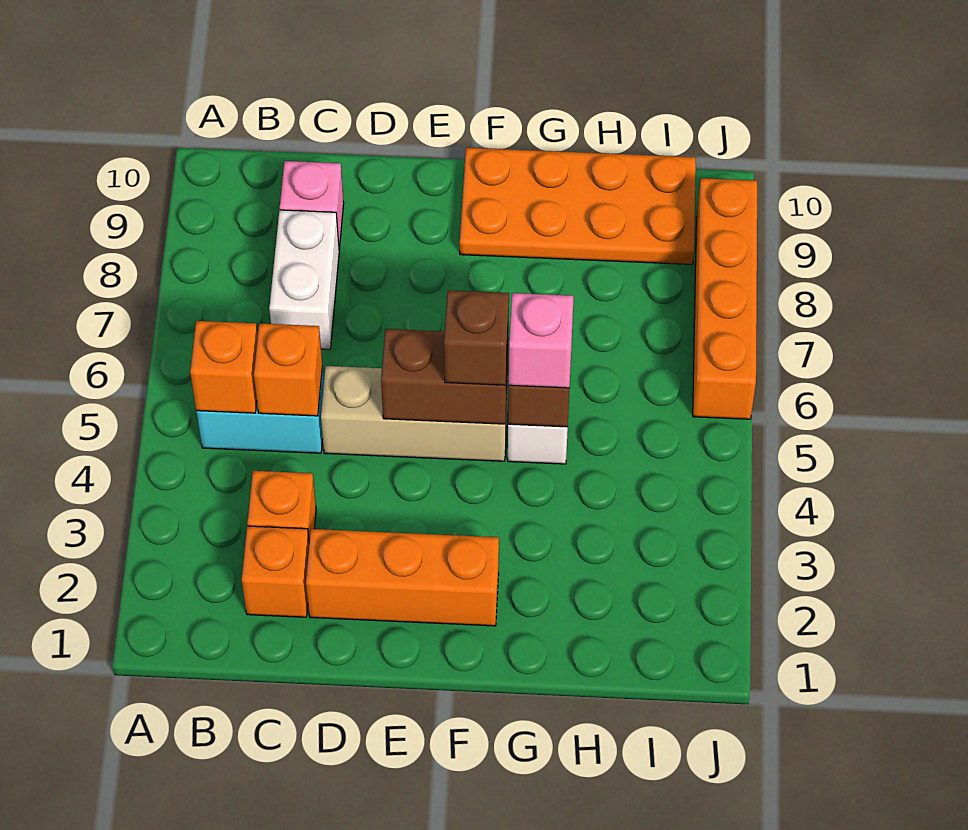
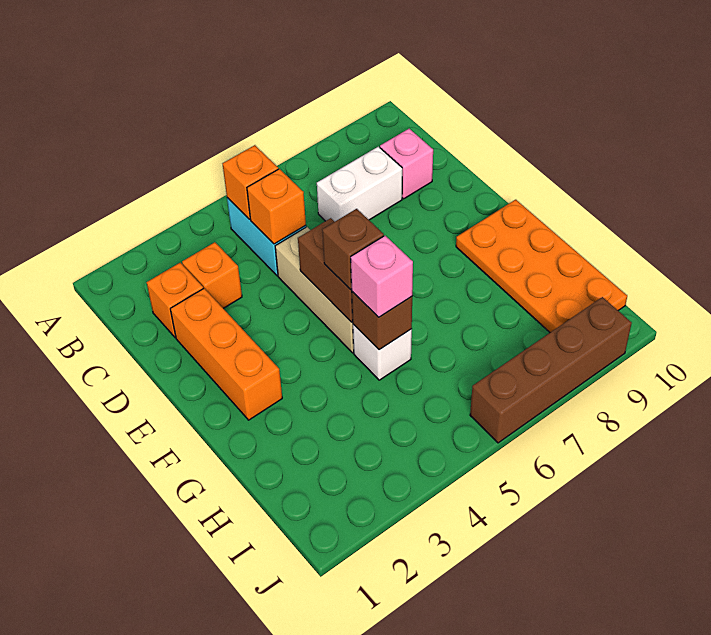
orange brick J6:J9 level 1 -> brown brick J6:J9 level 1

